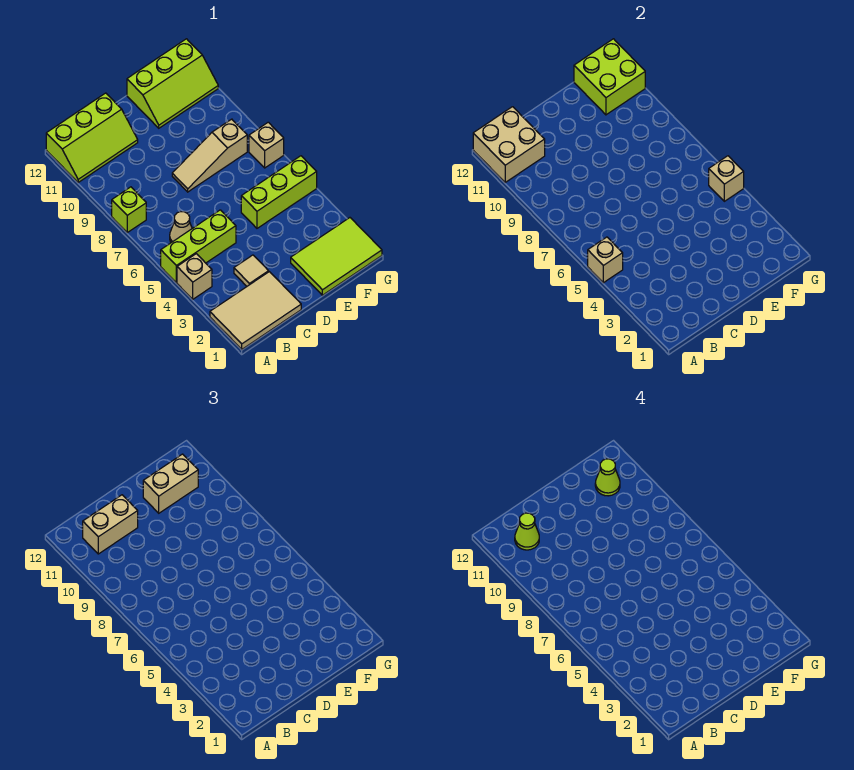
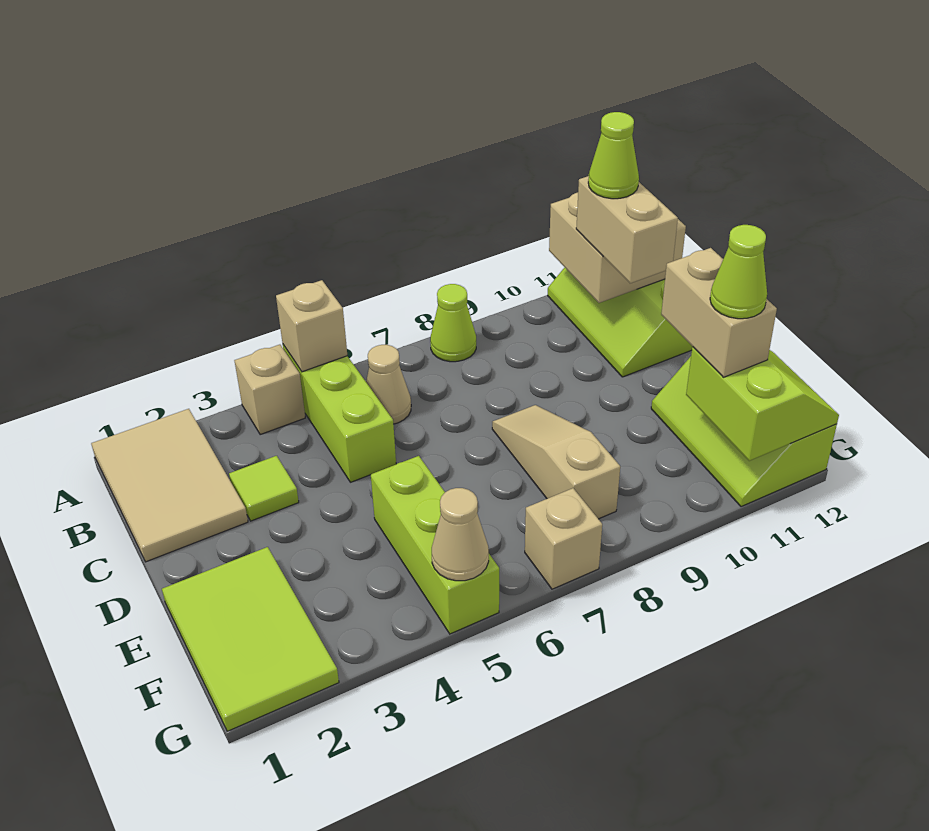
lime brick A8 level 1 -> lime cone A8 level 1
tan tile C3 level 1 -> lime tile C3 level 1
lime brick F11:G12 level 2 -> lime slope F11:G12 level 2 top 11
tan brick G5 level 2 -> tan cone G5 level 2

